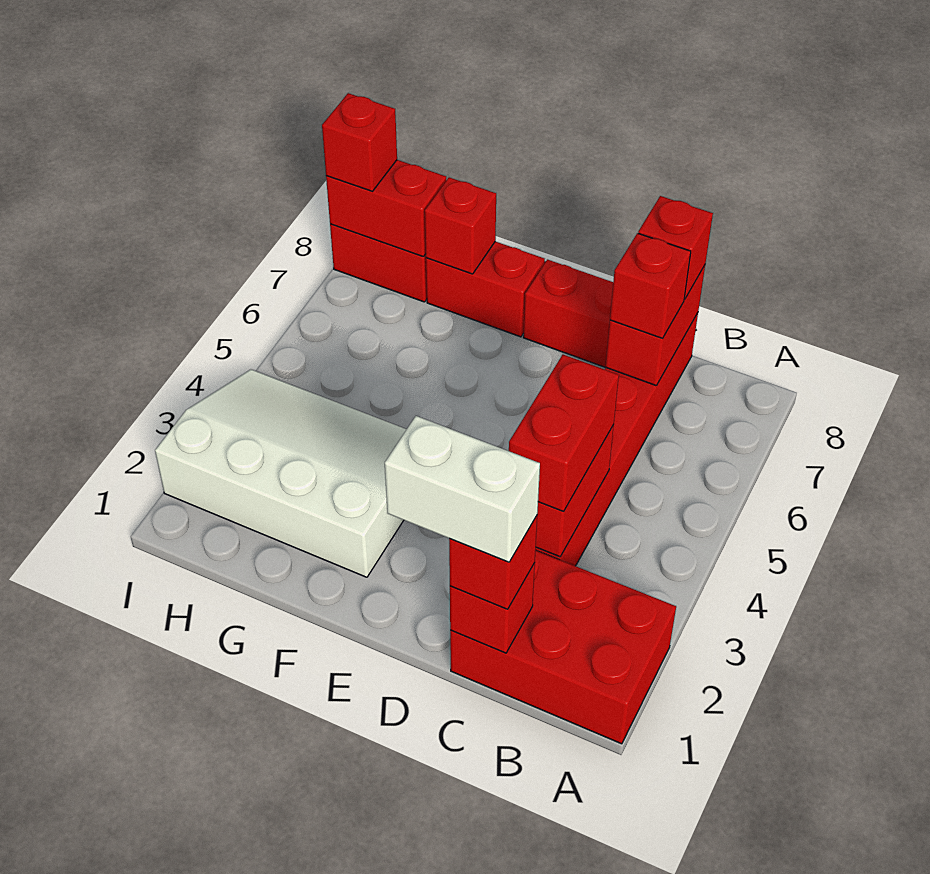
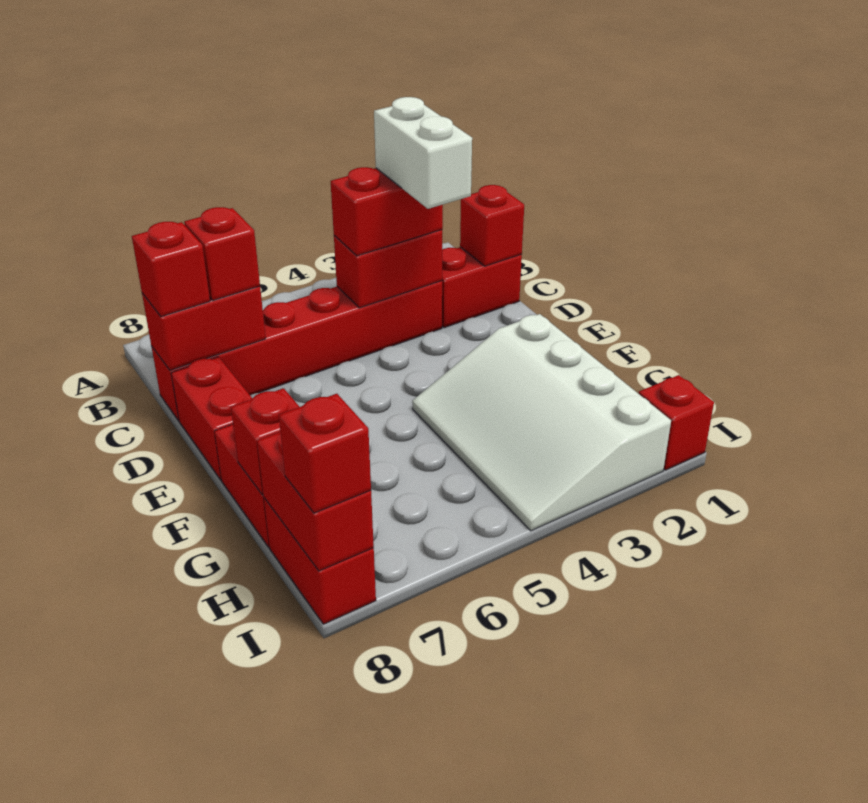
red brick A1:C2 level 1 -> red brick C1:C2 level 1
red brick C1 level 3 -> red brick I1 level 1
white brick C1:D1 level 4 -> white brick C3:D3 level 4

